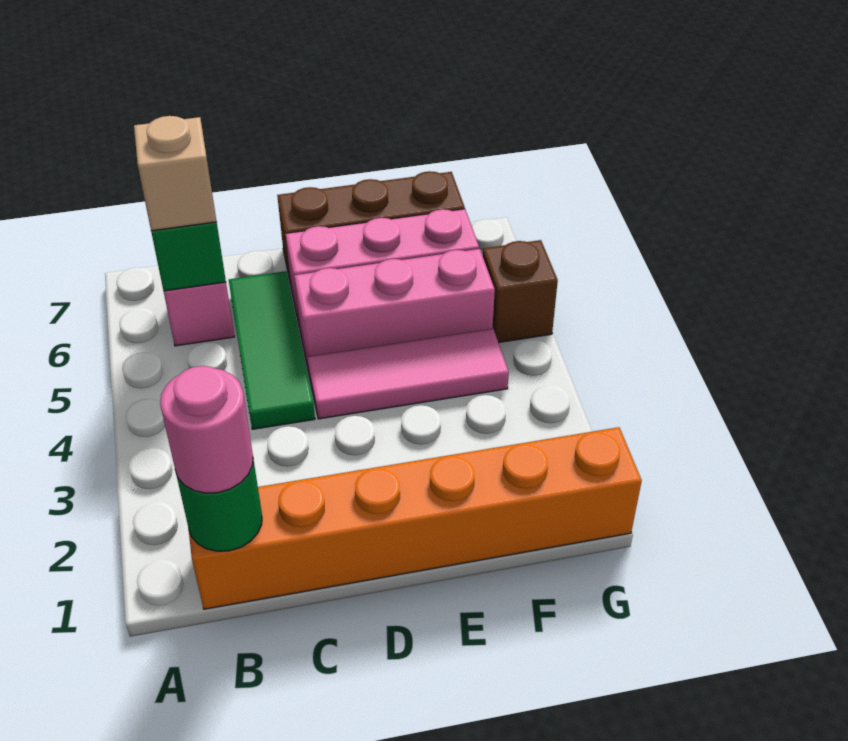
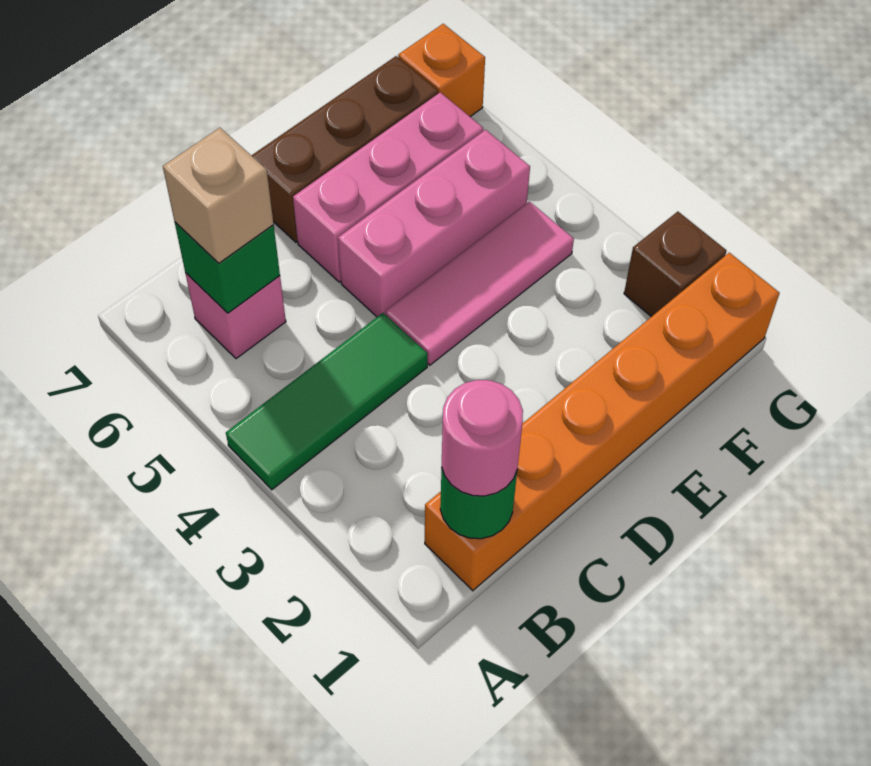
green tile C4:C6 level 1 -> green tile A4:C4 level 1
brown brick G5 level 1 -> brown brick G2 level 1
none -> orange brick G7 level 1

